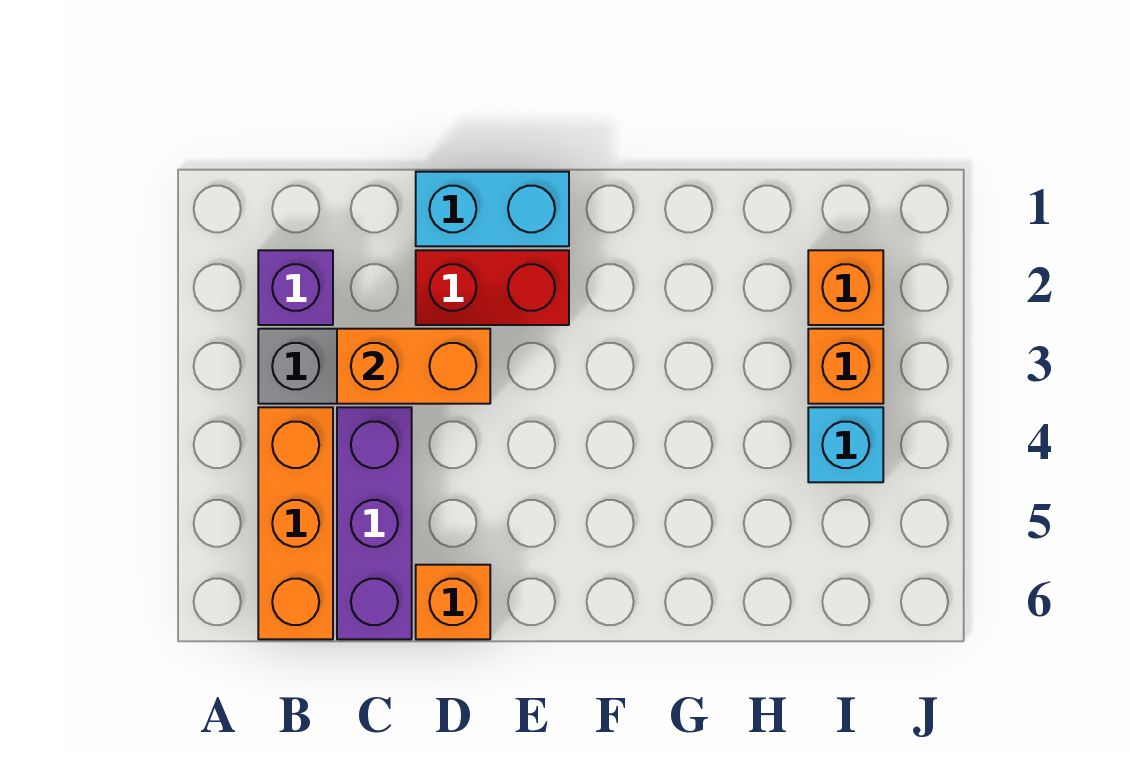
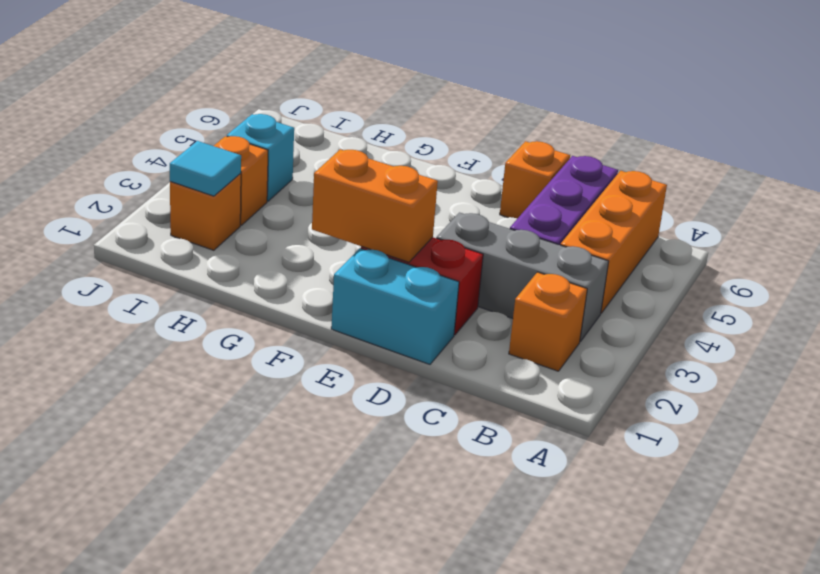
purple brick B2 level 1 -> orange brick B2 level 1
orange brick C3:D3 level 2 -> orange brick E2:F2 level 2
none -> cyan tile I2 level 2

